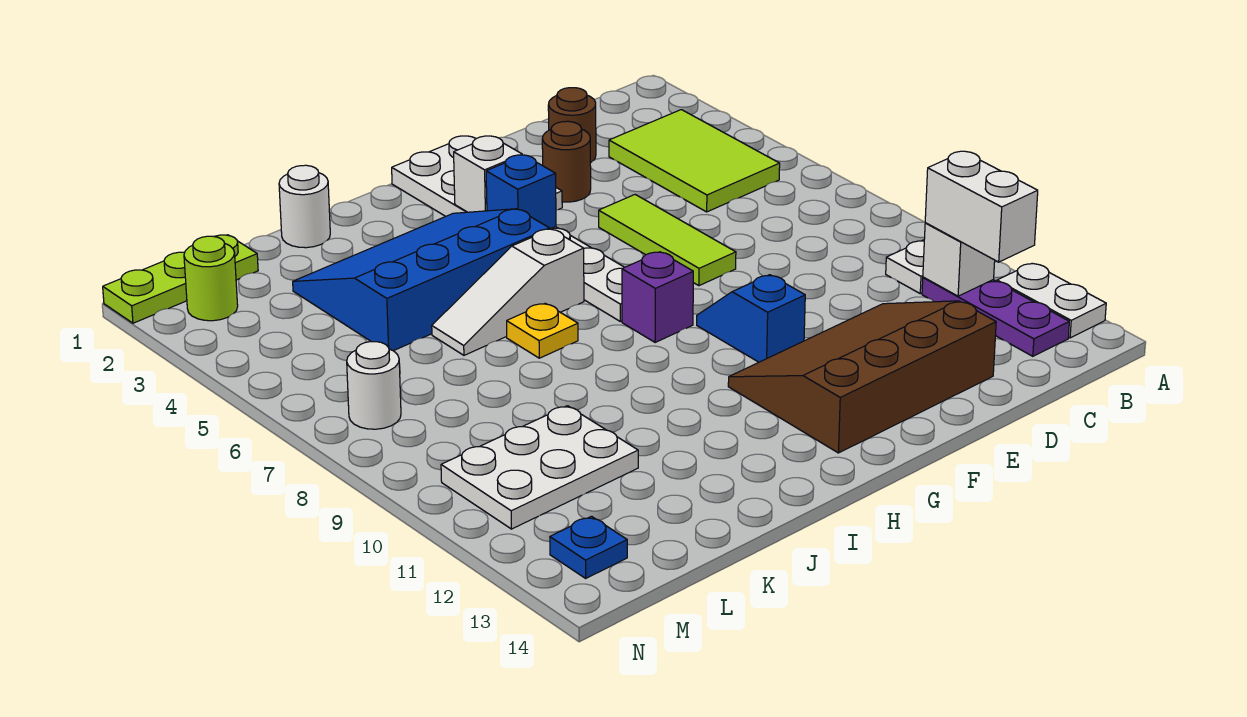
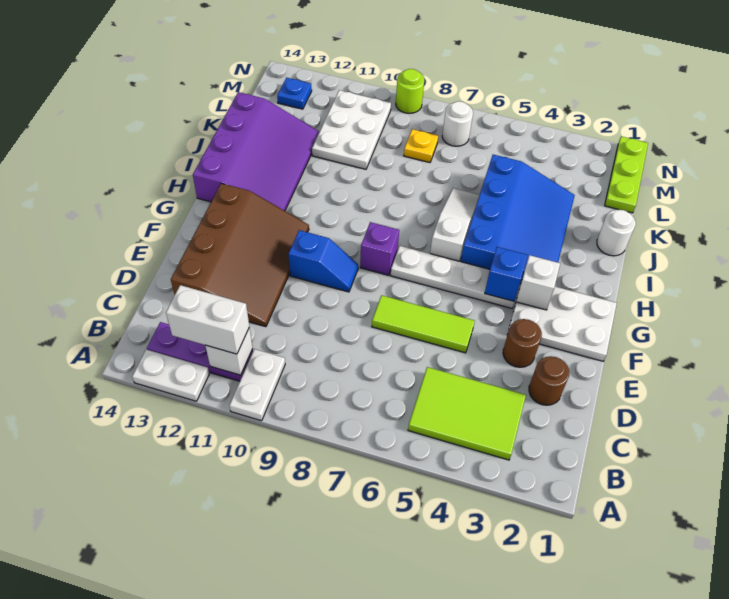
none -> purple slope H12:K14 level 1 top 14
yellow plate I7 level 1 -> yellow plate L8 level 1
lime round brick M2 level 1 -> lime round brick N9 level 1

